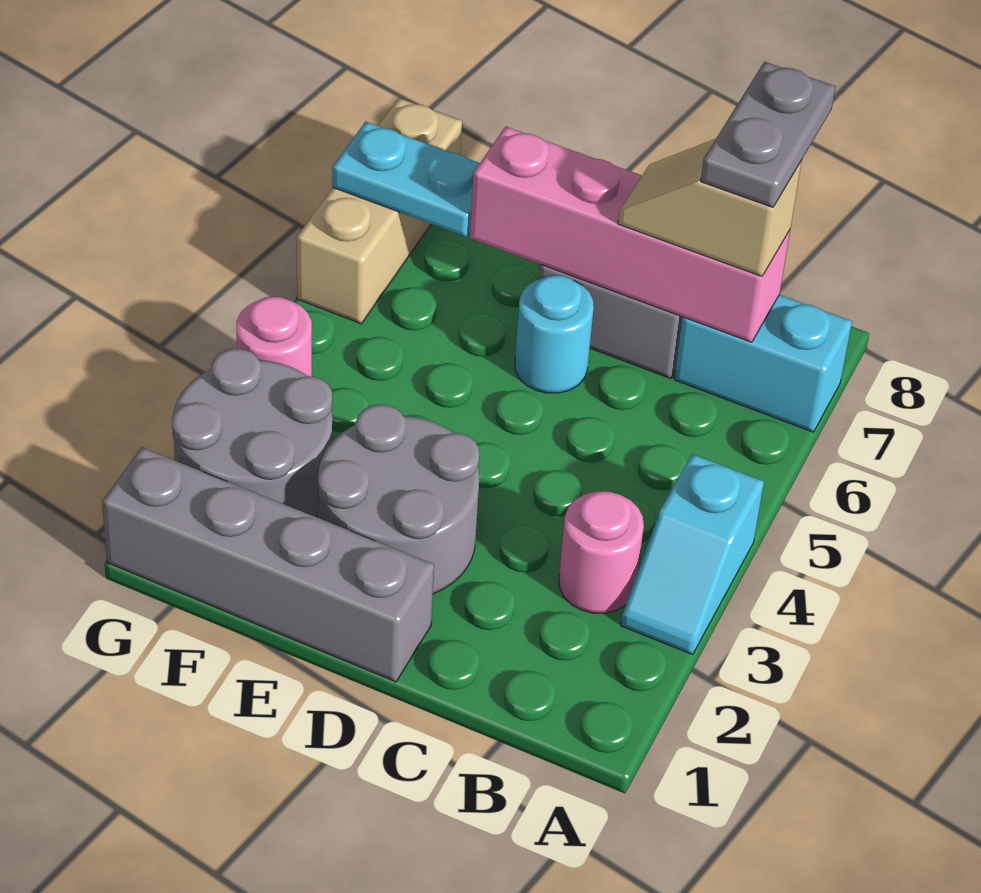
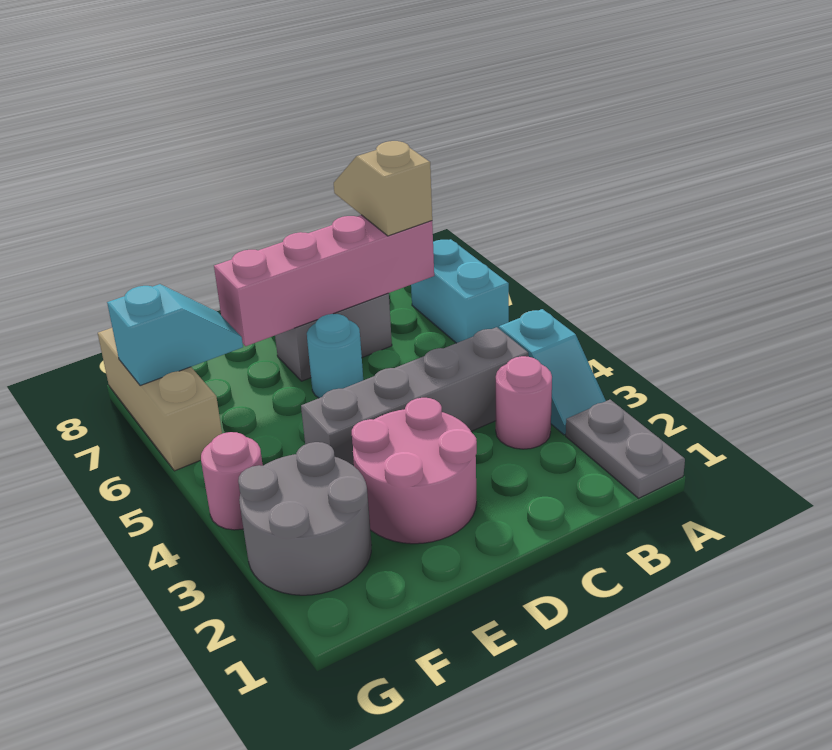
cyan brick A7:B7 level 1 -> cyan brick A6:A7 level 1
tan slope B7:C7 level 3 top B -> tan slope B7:B8 level 3 top 7
grey plate B7:B8 level 4 -> grey plate A1:A2 level 1
grey brick D1:G1 level 1 -> grey brick B4:E4 level 1
grey round brick D2:E3 level 1 -> pink round brick D2:E3 level 1
cyan plate F7:G7 level 2 -> cyan slope F7:G7 level 2 top G

